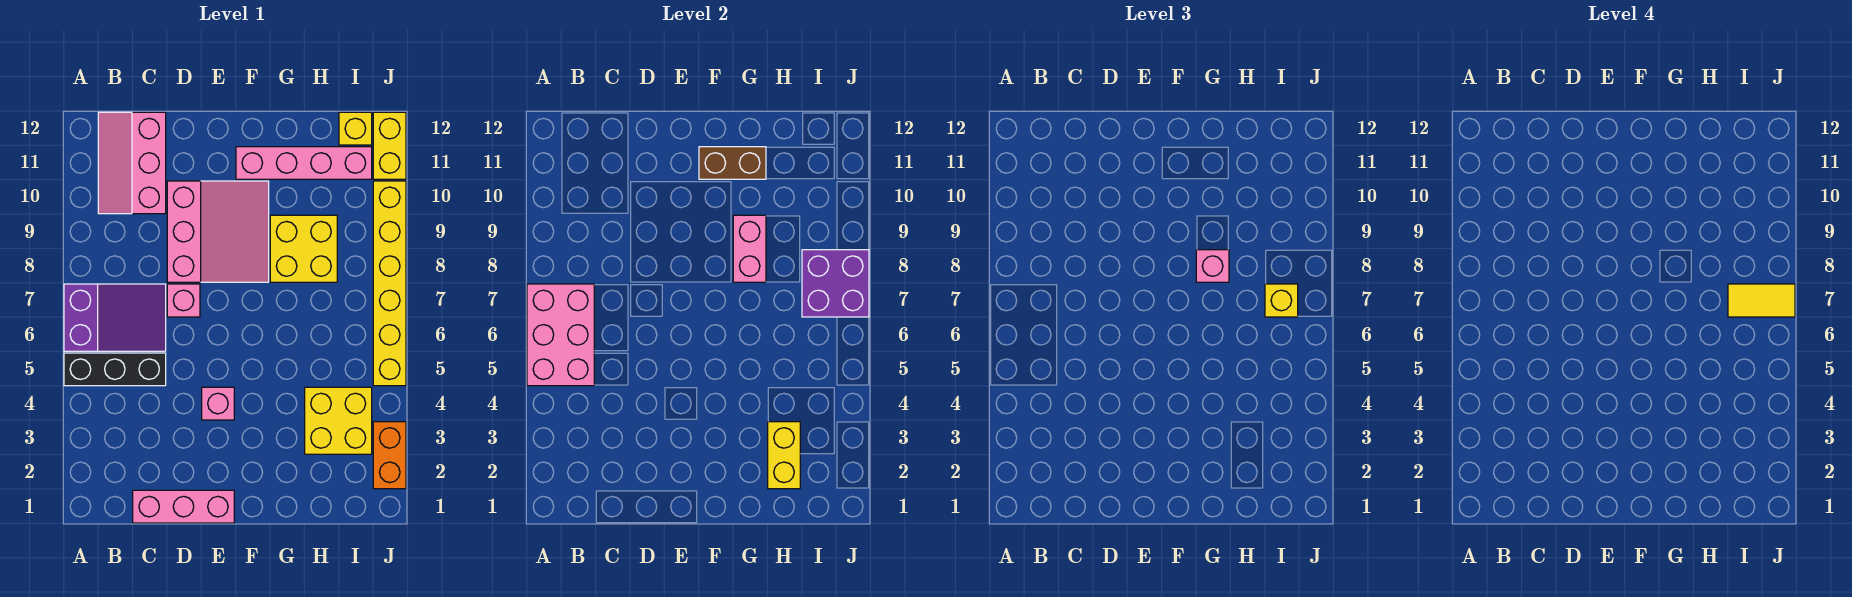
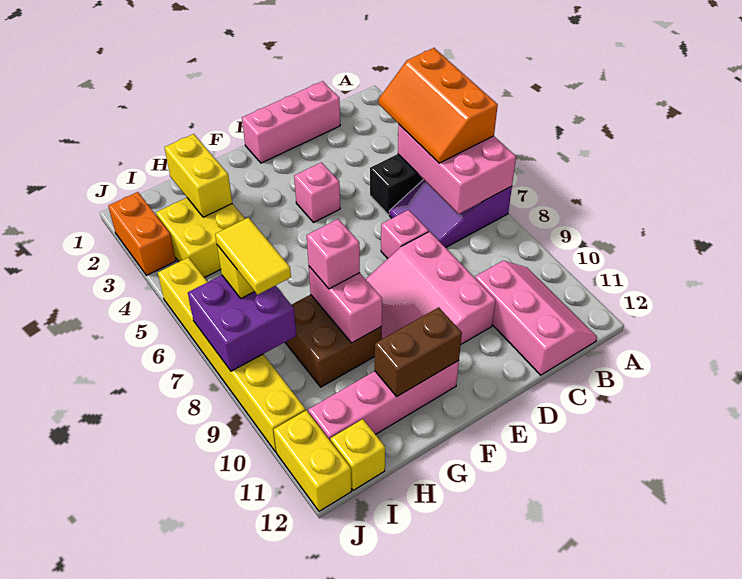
none -> orange slope A4:B6 level 3 top A
yellow brick G8:H9 level 1 -> brown brick G8:H9 level 1
yellow tile I7:J7 level 4 -> yellow tile I7:I8 level 4

